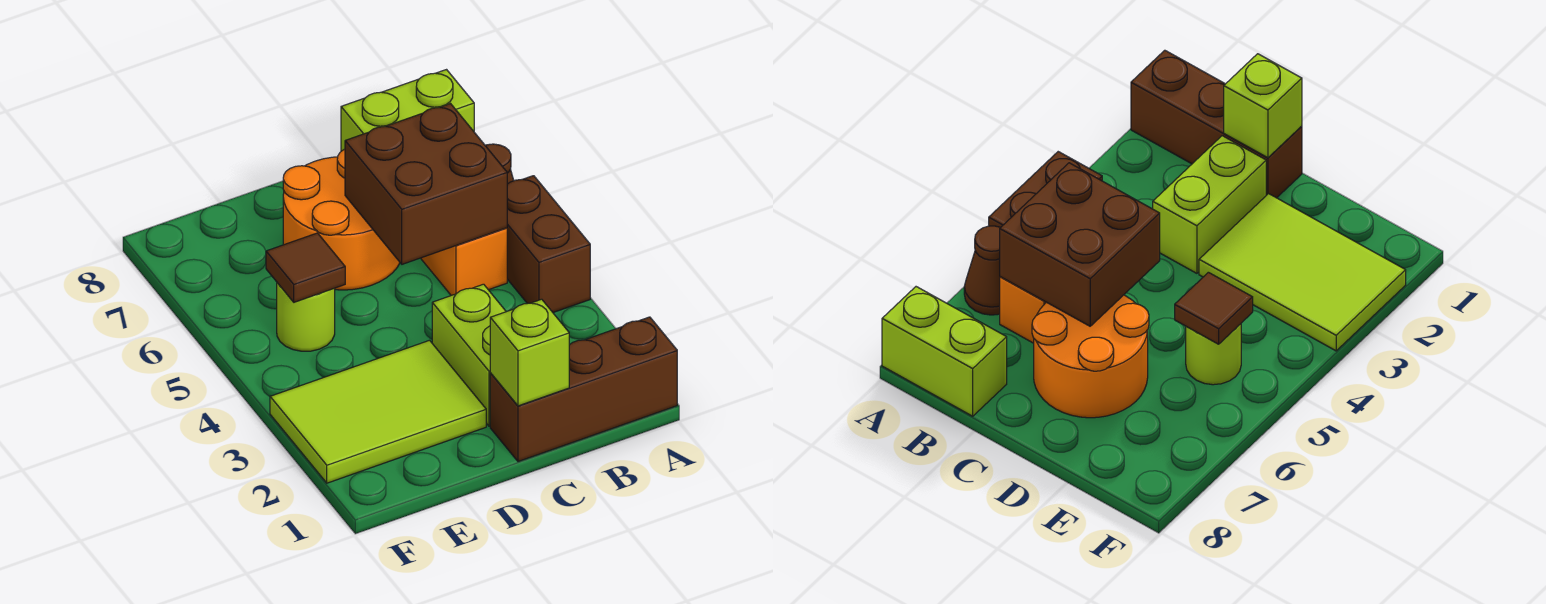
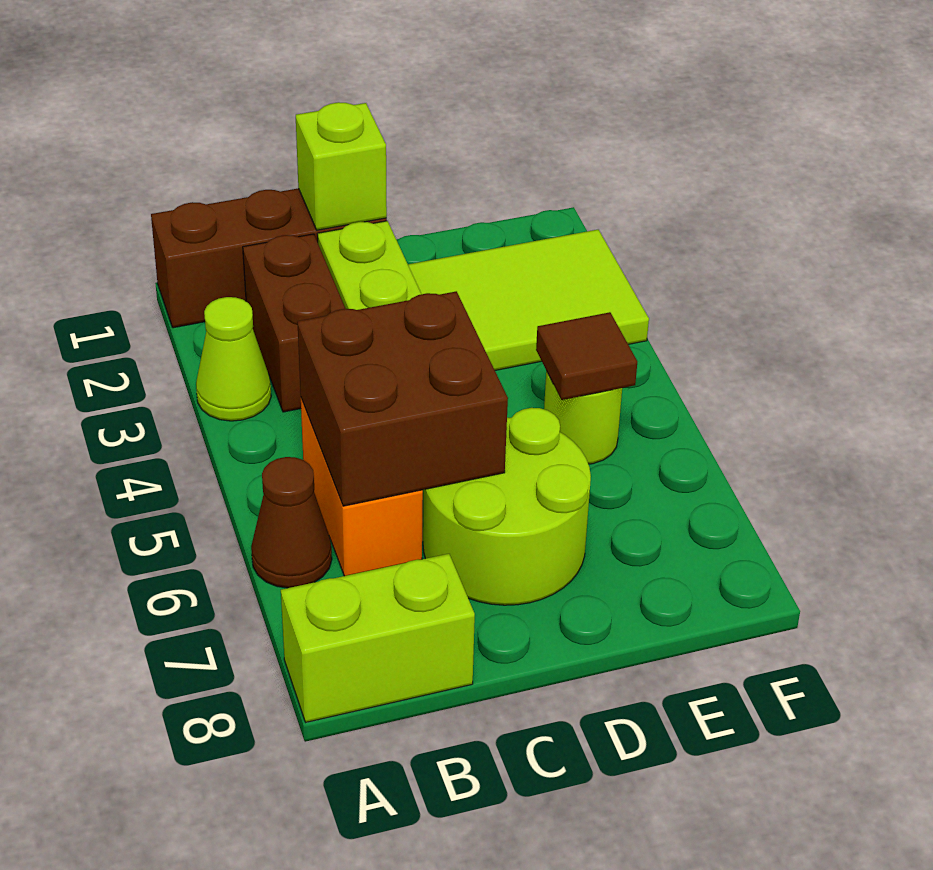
none -> lime cone A3 level 1
brown brick A4:A5 level 1 -> brown brick B2:B3 level 1
orange round brick C6:D7 level 1 -> lime round brick C6:D7 level 1

